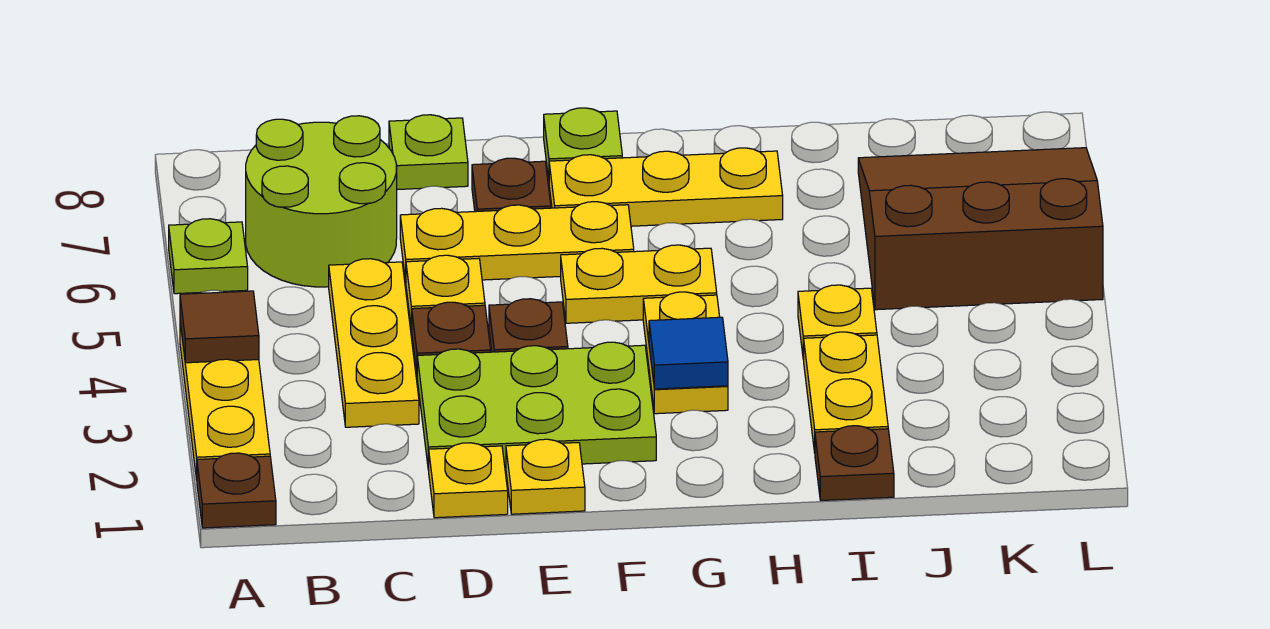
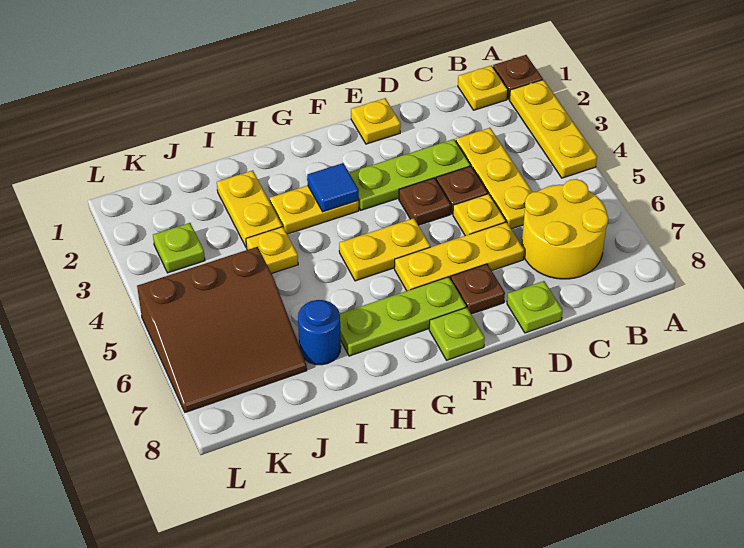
brown tile A4 level 2 -> none
lime plate A6 level 1 -> lime plate K3 level 1
lime round brick B6:C7 level 1 -> yellow round brick B6:C7 level 1
yellow plate D1 level 1 -> yellow plate B1 level 1
lime plate D2:F3 level 1 -> lime plate D3:F3 level 1
yellow plate F7:H7 level 1 -> lime plate F7:H7 level 1
yellow plate G3:G4 level 1 -> yellow plate G3:H3 level 1
brown plate I1 level 1 -> none
none -> blue round brick I7 level 1

